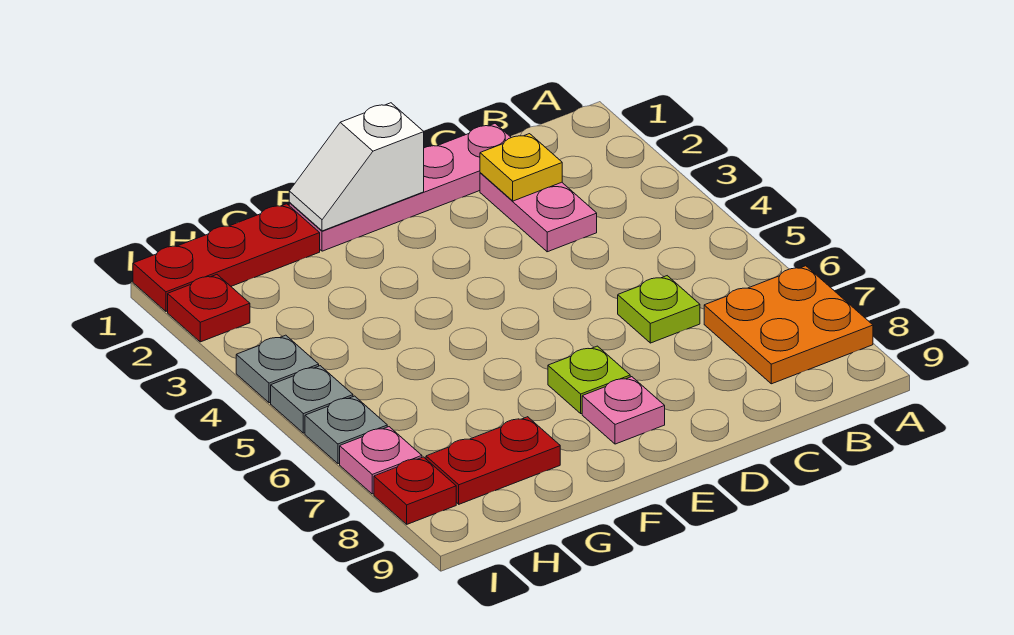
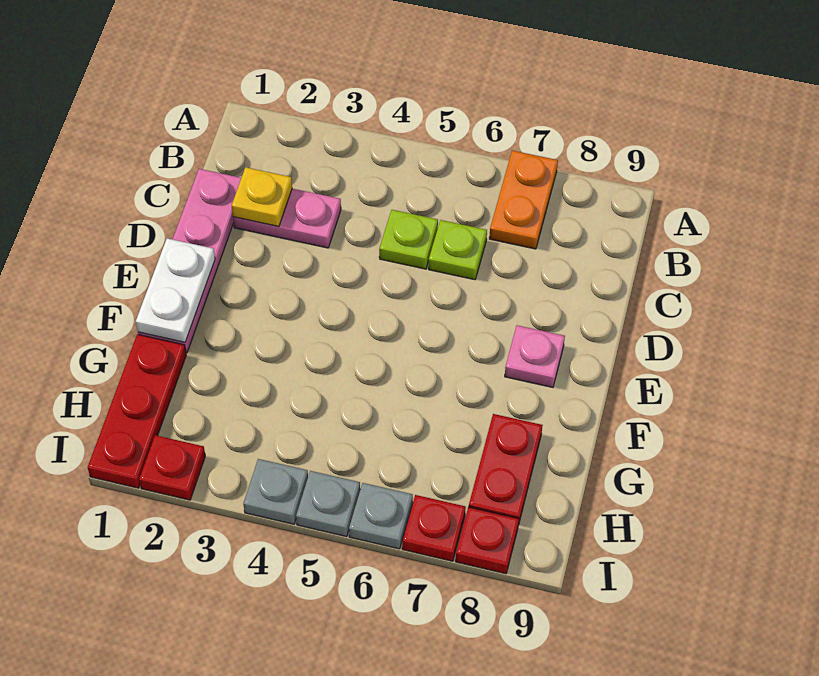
orange plate A7:B8 level 1 -> orange plate A7:B7 level 1
white slope E1:F1 level 2 top E -> white plate E1:F1 level 2
lime plate E7 level 1 -> lime plate C5 level 1
pink plate I7 level 1 -> red plate I7 level 1

